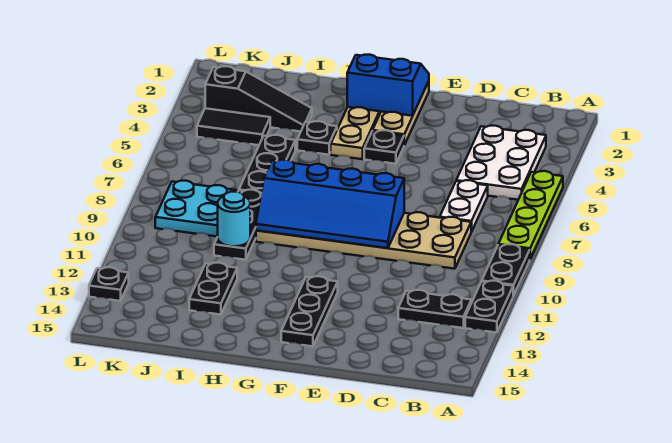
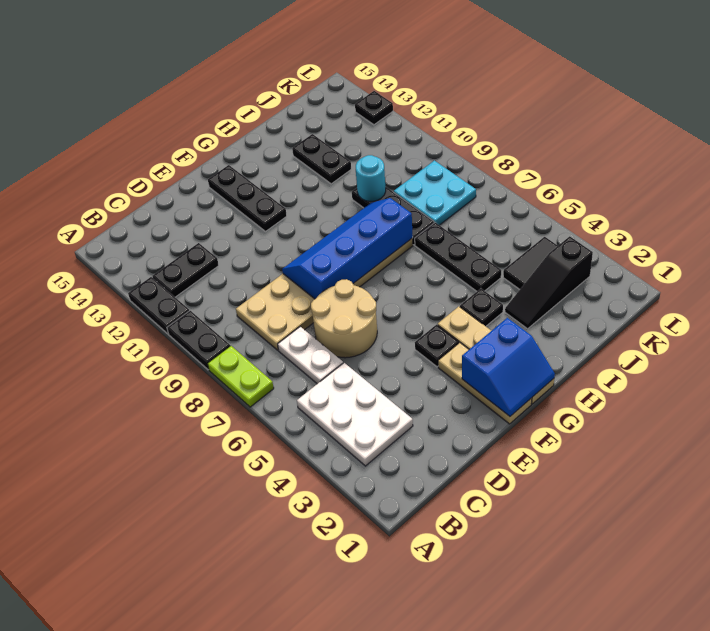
lime plate A5:A8 level 1 -> lime plate A7:A8 level 1
none -> tan round brick D6:E7 level 1

